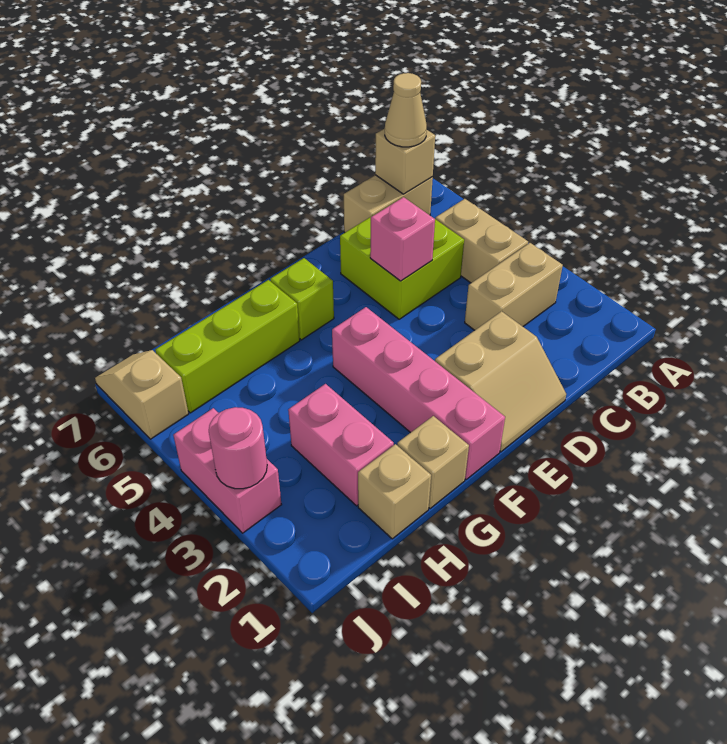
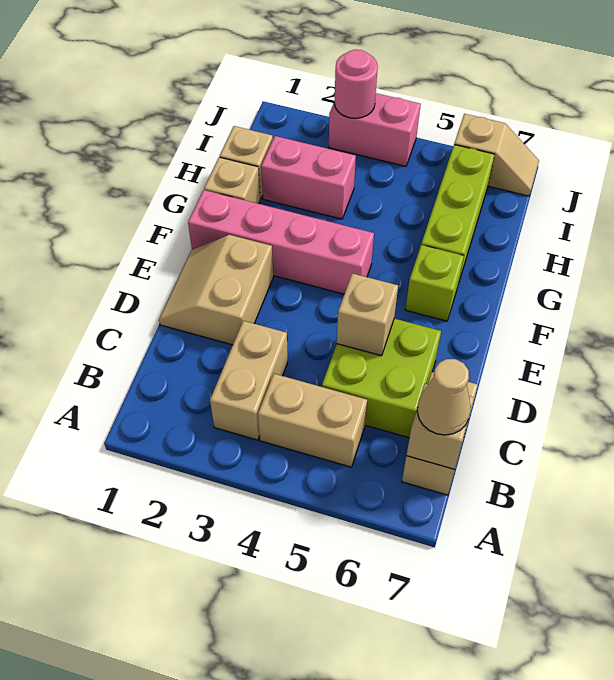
pink brick D5 level 2 -> tan brick D5 level 2

